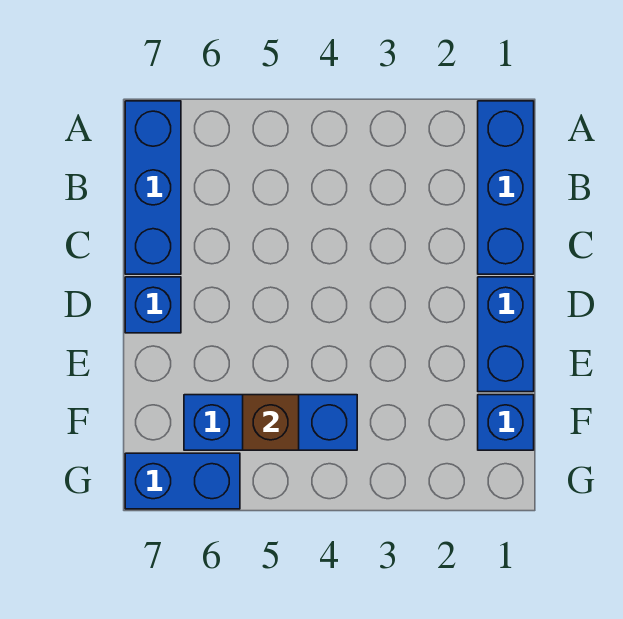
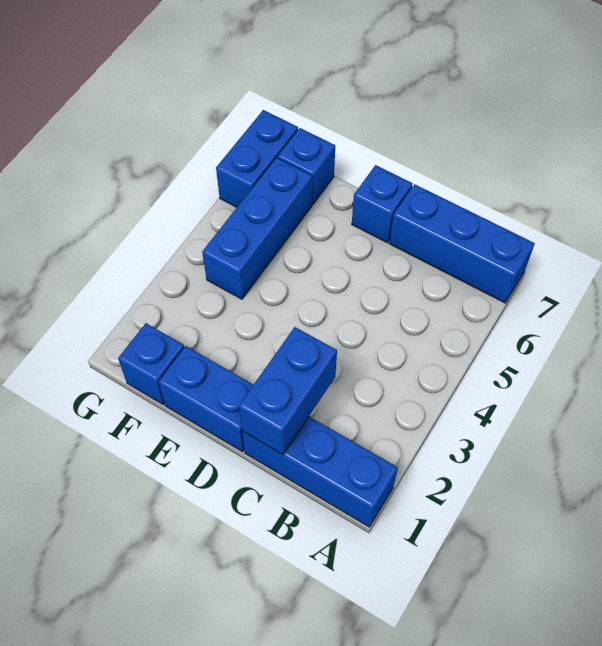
none -> blue brick C1:C2 level 2
brown brick F5 level 2 -> none
none -> blue brick F7 level 1

